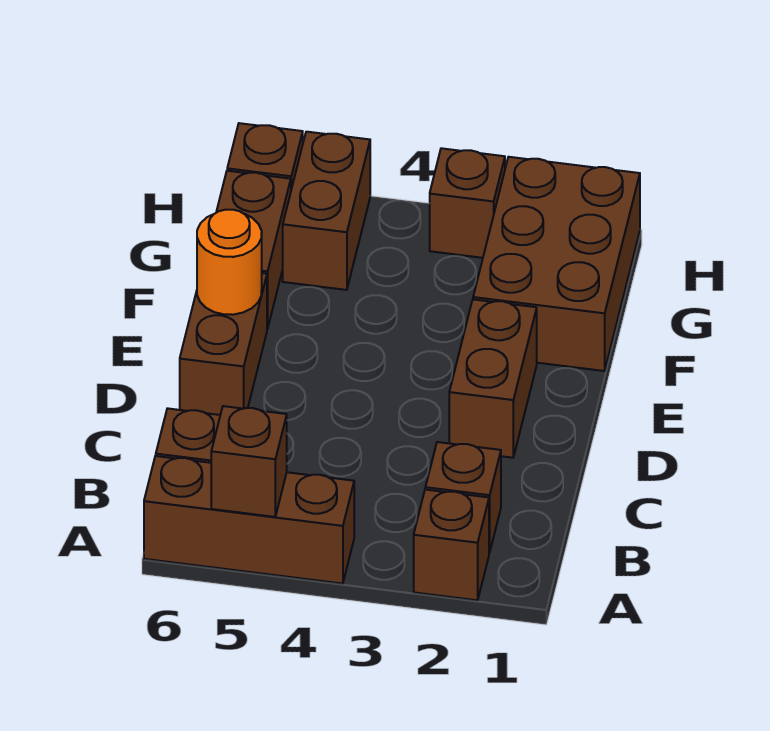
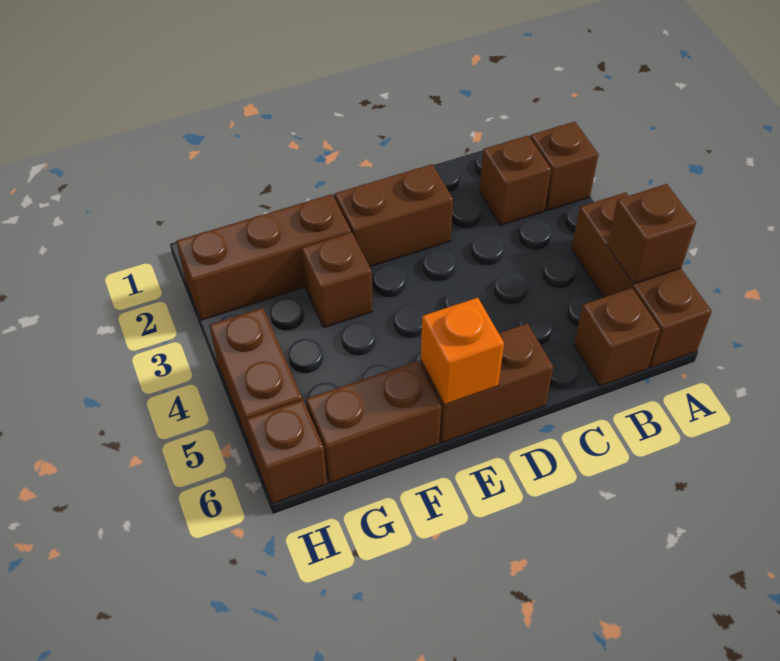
orange round brick E6 level 2 -> orange brick E6 level 2
brown brick F1:H2 level 1 -> brown brick F2:H2 level 1
brown brick G5:H5 level 1 -> brown brick H4:H5 level 1
brown brick H3 level 1 -> brown brick F3 level 1

